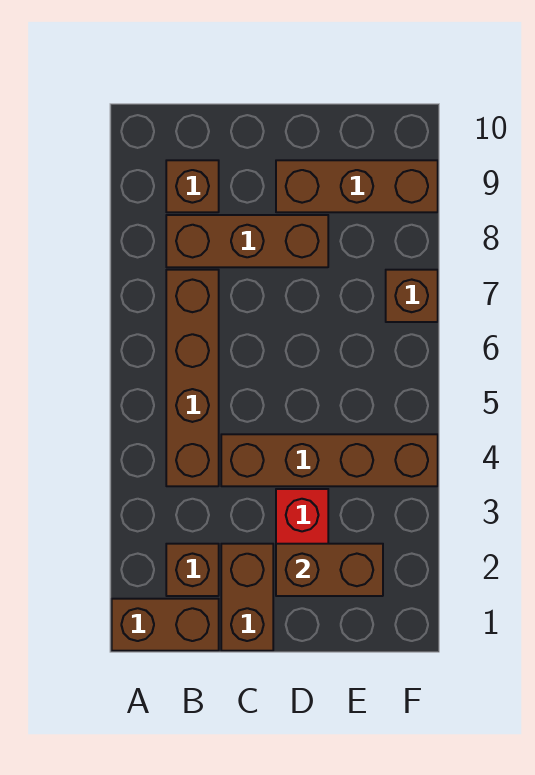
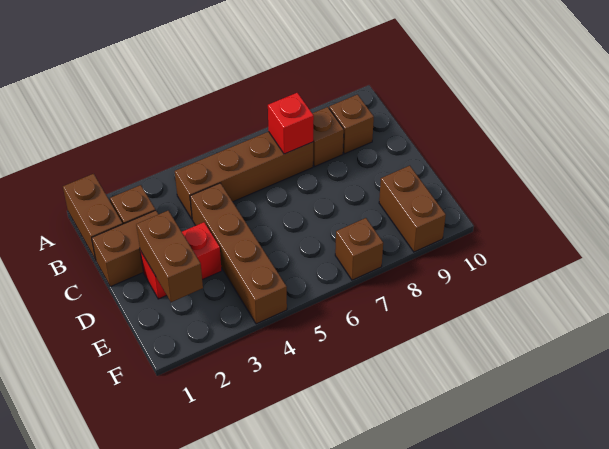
none -> red brick B7 level 2
brown brick B8:D8 level 1 -> brown brick B8 level 1
brown brick D9:F9 level 1 -> brown brick E9:F9 level 1

